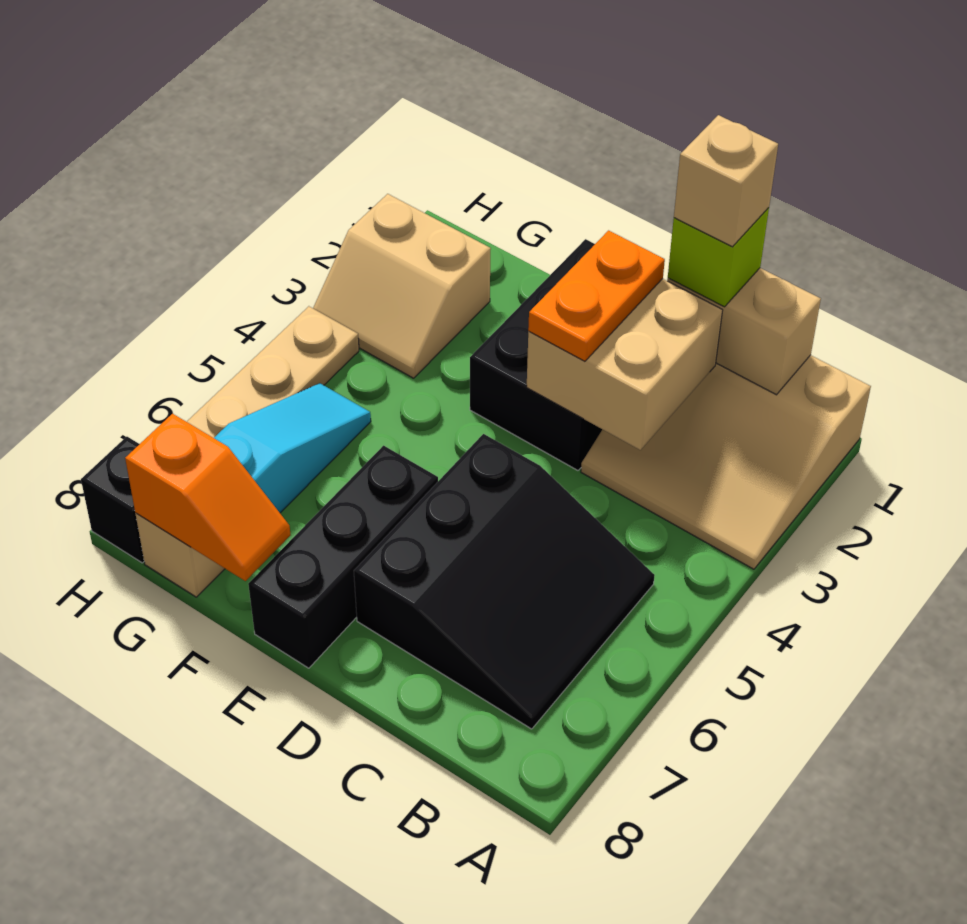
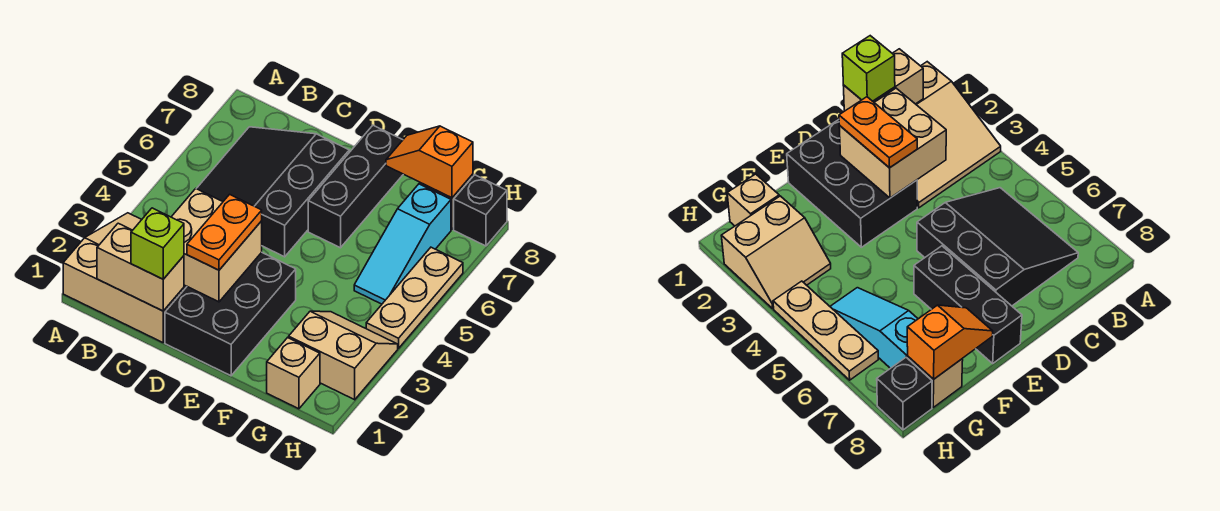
tan brick C1 level 4 -> tan brick G1 level 1

